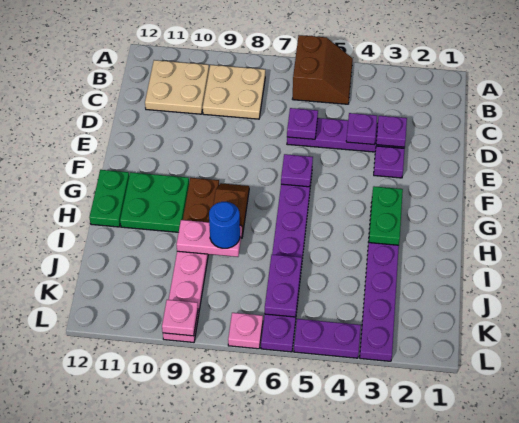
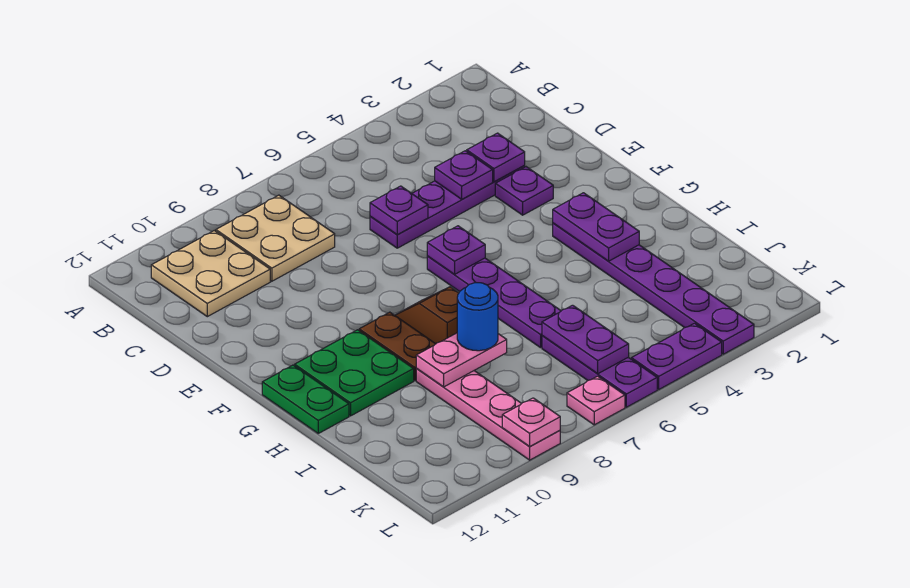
brown slope A5:B6 level 1 top 6 -> none
green plate G3:H3 level 2 -> purple plate G3:H3 level 2

